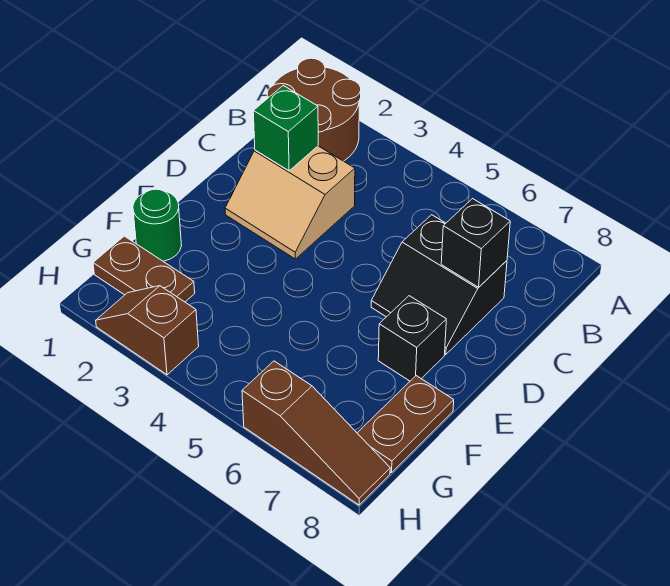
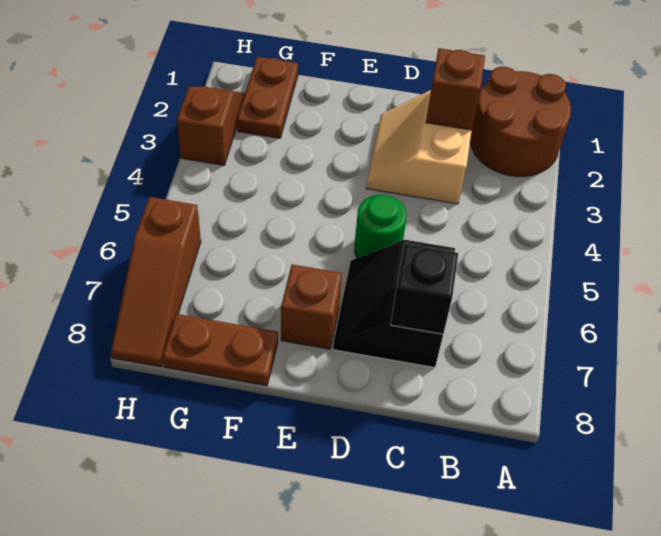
green brick C2 level 2 -> brown brick C2 level 2
black brick E7 level 1 -> brown brick E7 level 1
green round brick F1 level 1 -> green round brick D5 level 1

